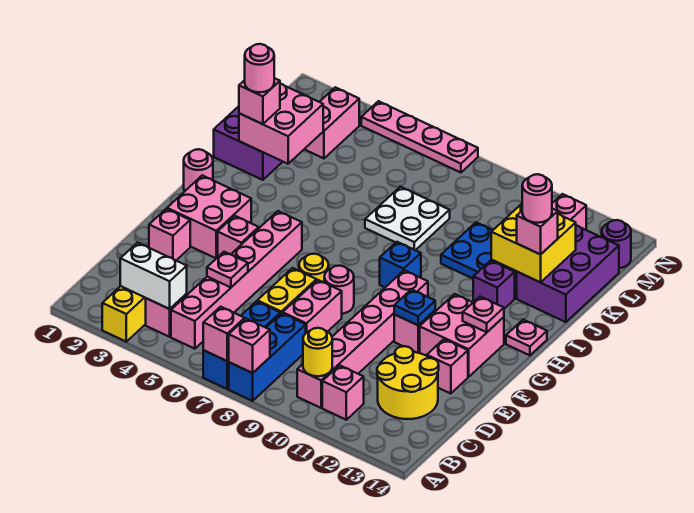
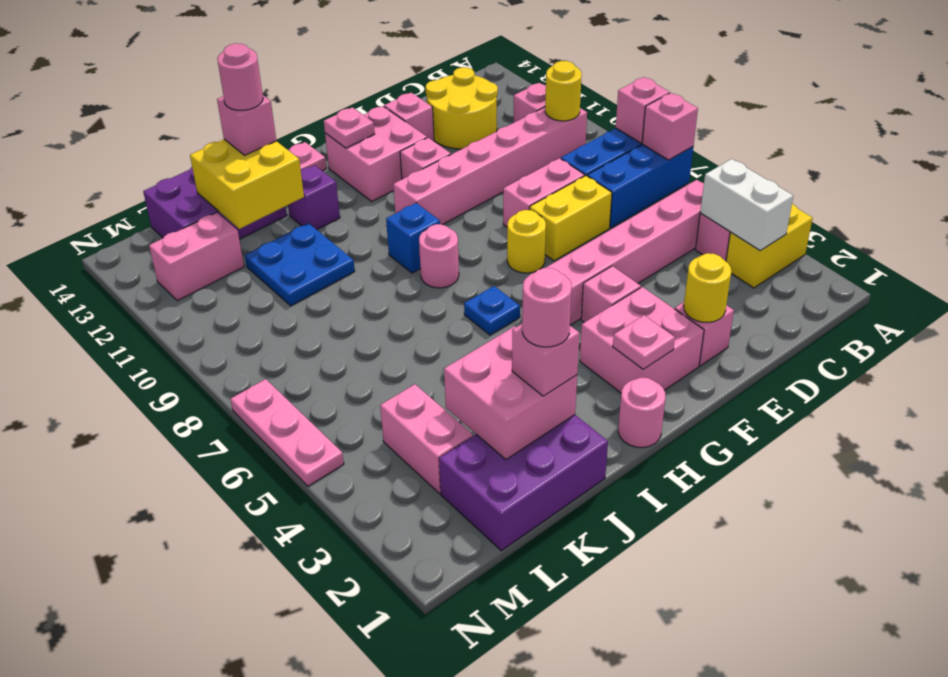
pink plate D5 level 2 -> pink plate G2 level 2
none -> yellow round brick E2 level 2
pink round brick F8 level 1 -> pink round brick H8 level 1
blue plate F11 level 2 -> blue plate H6 level 1
white plate J7:K8 level 1 -> none
pink brick L3:M3 level 1 -> pink brick L3:L4 level 1
purple round brick M14 level 1 -> none
pink plate N4:N7 level 1 -> pink plate N5:N7 level 1

